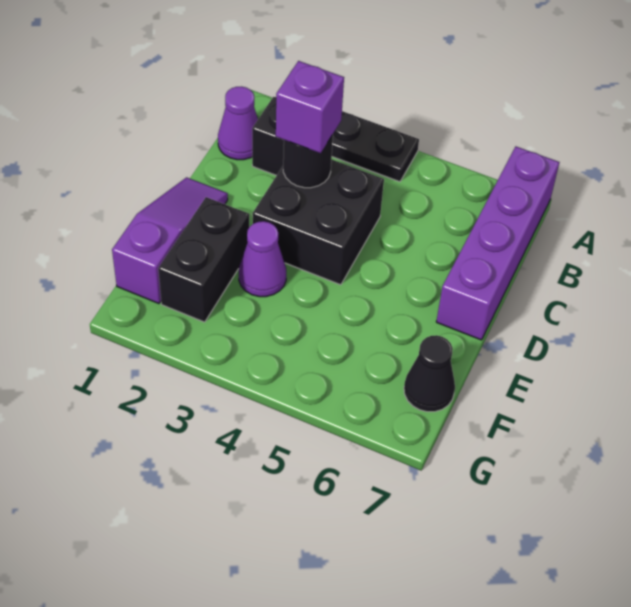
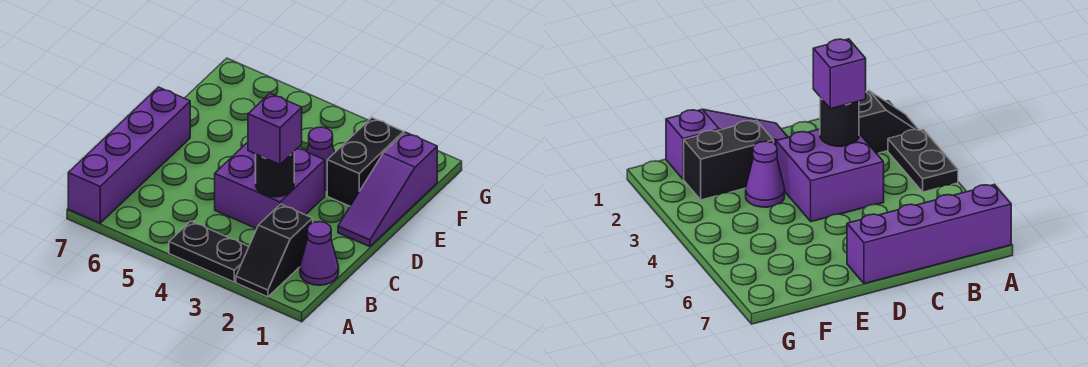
black brick C3:D4 level 1 -> purple brick C3:D4 level 1
black cone F7 level 1 -> none

